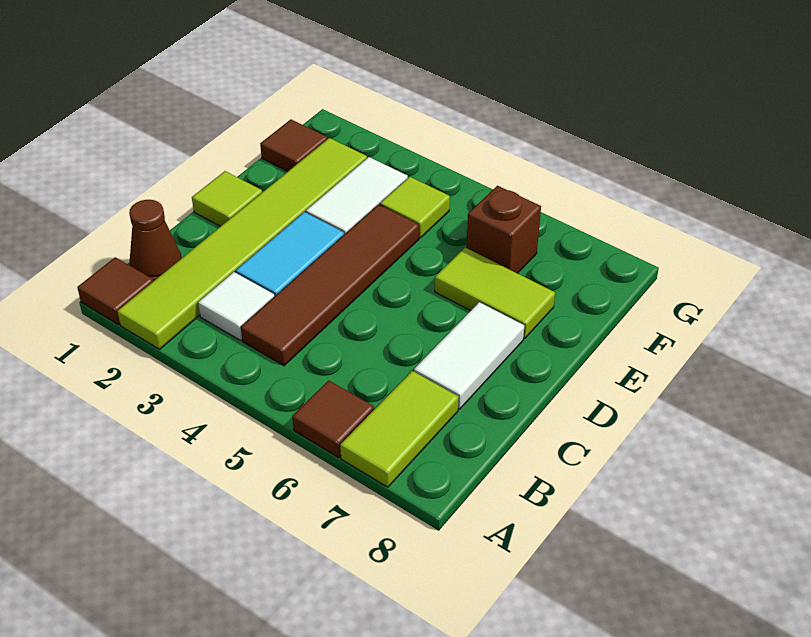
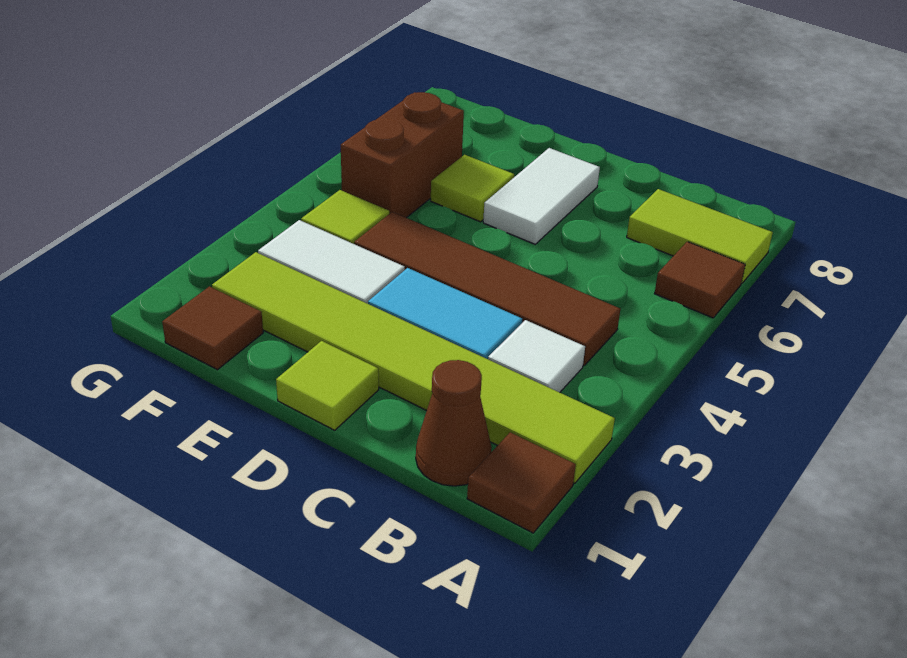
white tile C7:D7 level 1 -> white tile D6:D7 level 1
lime tile E6:E7 level 1 -> lime tile E6 level 1
brown brick F6 level 1 -> brown brick F5:F6 level 1

